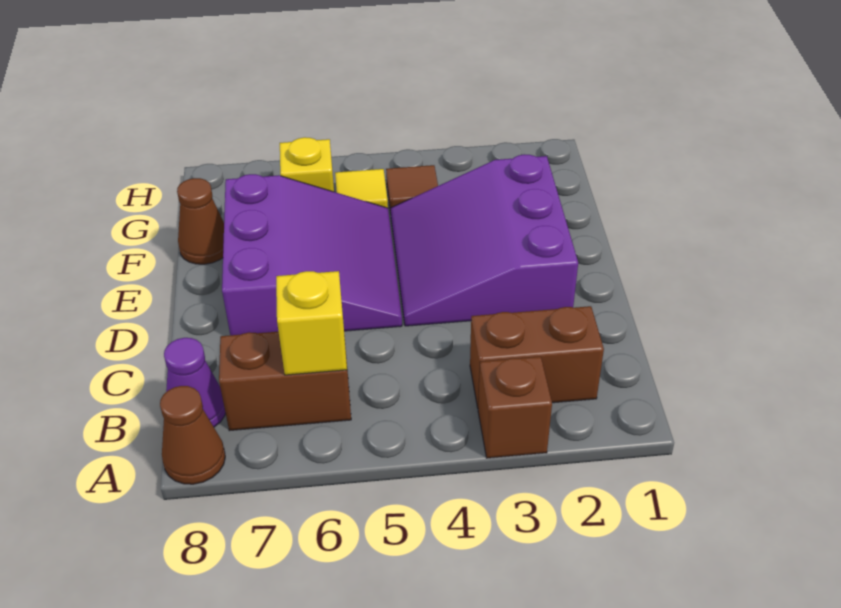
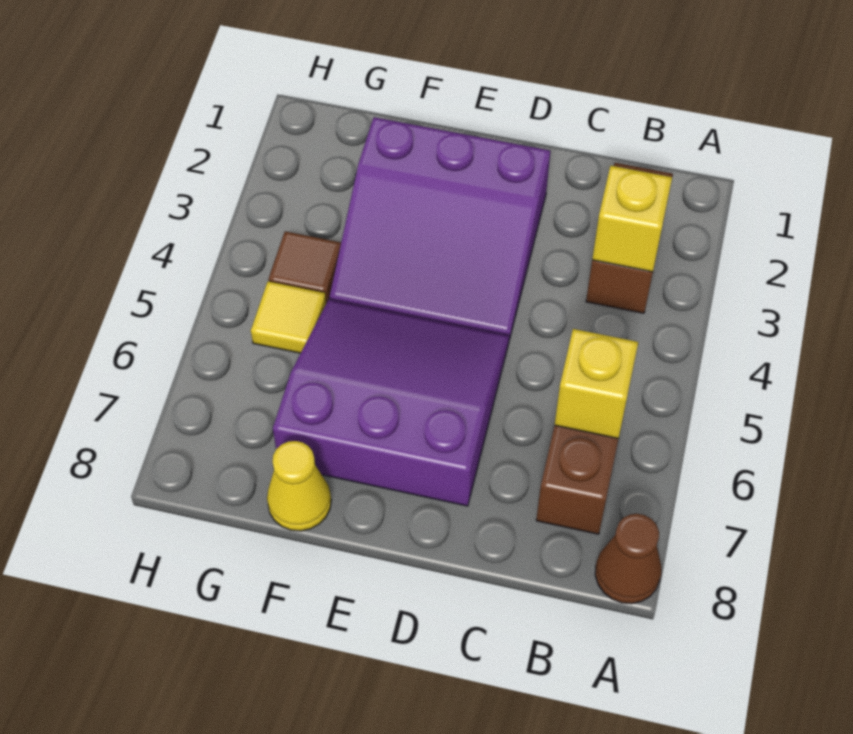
brown brick A3 level 1 -> none
purple cone B8 level 1 -> none
brown cone F8 level 1 -> yellow cone F8 level 1
yellow brick G6 level 1 -> yellow brick B3 level 2

